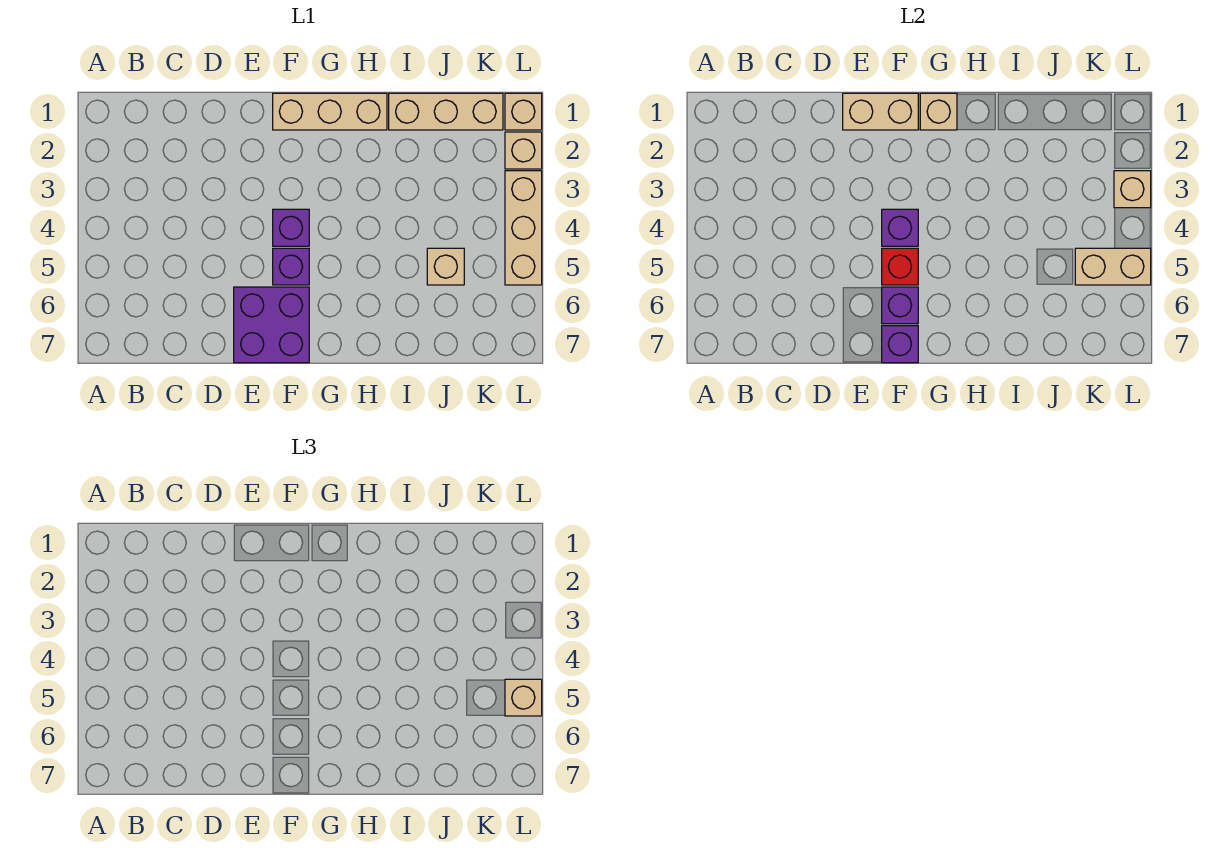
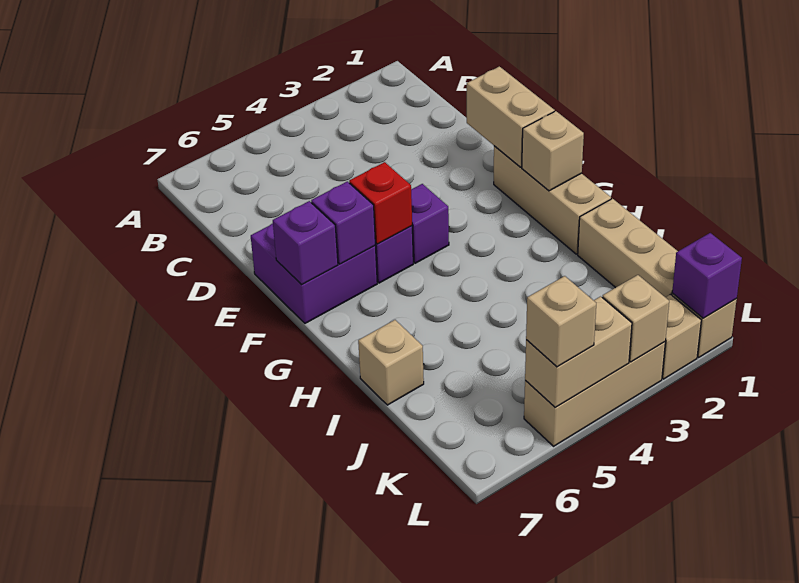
purple brick F4 level 2 -> purple brick L1 level 2
tan brick J5 level 1 -> tan brick I7 level 1
tan brick K5:L5 level 2 -> tan brick L4:L5 level 2

